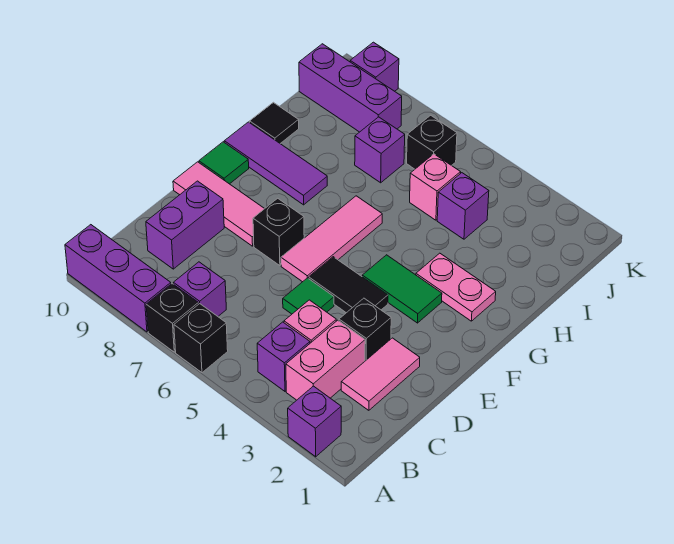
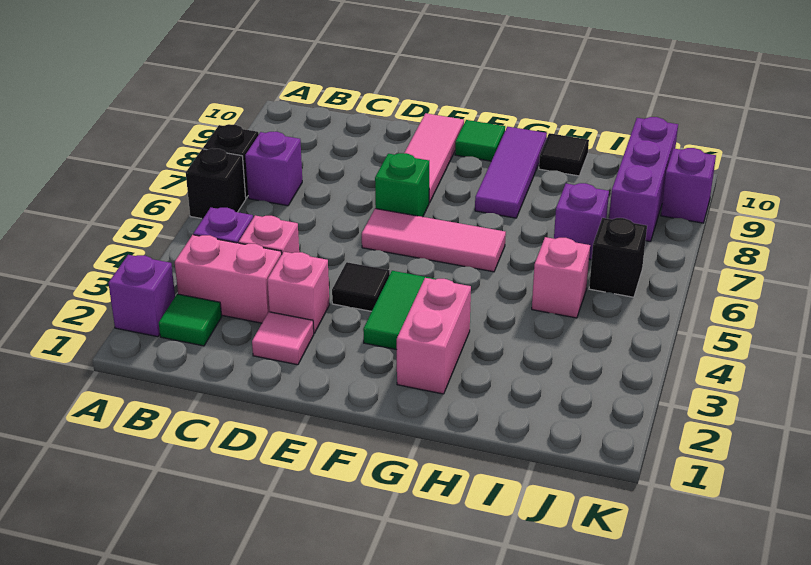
purple brick A8:A10 level 1 -> none
pink tile C2:D2 level 1 -> pink tile D2 level 1
purple brick C9:D9 level 1 -> none
black brick D3 level 1 -> pink brick D3 level 1
green tile D5 level 1 -> green tile B2 level 1
black tile E4:E5 level 1 -> black tile E4 level 1
black brick E7 level 1 -> green brick E7 level 1
pink plate G2:G3 level 1 -> pink brick G2:G3 level 1
purple brick I4 level 1 -> none

